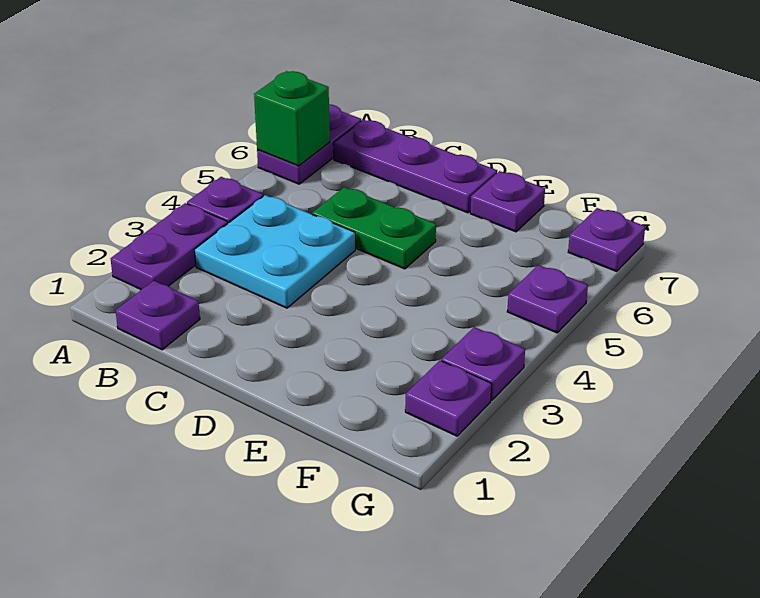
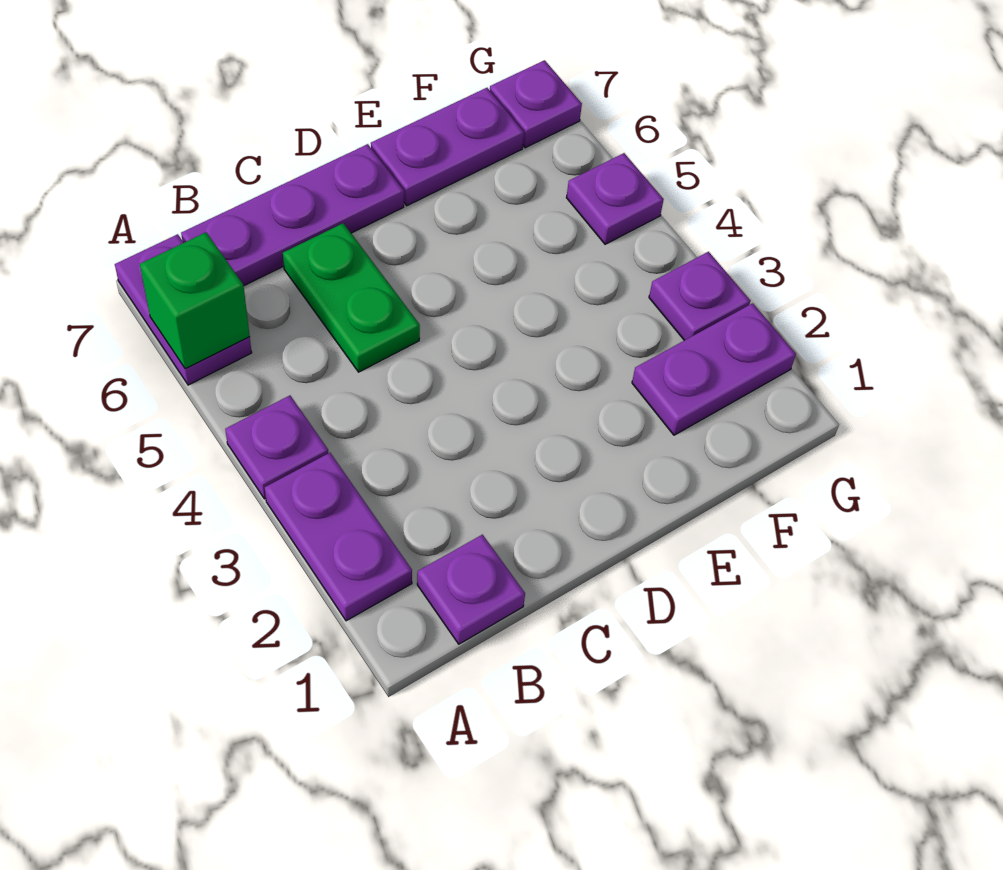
cyan plate B3:C4 level 1 -> none
green plate C5:D5 level 1 -> green plate C5:C6 level 1
purple plate E7 level 1 -> purple plate E7:F7 level 1
purple plate G2 level 1 -> purple plate F2:G2 level 1

